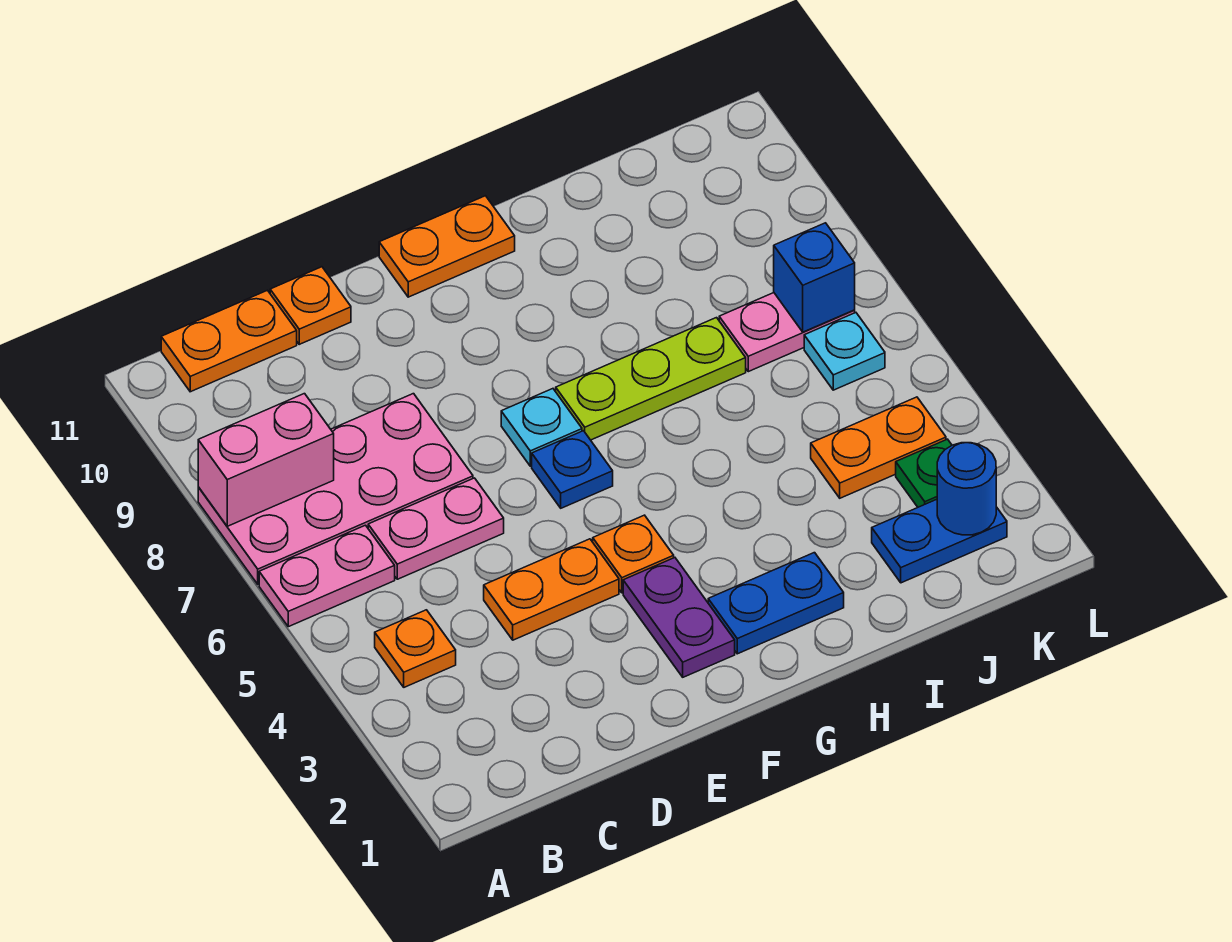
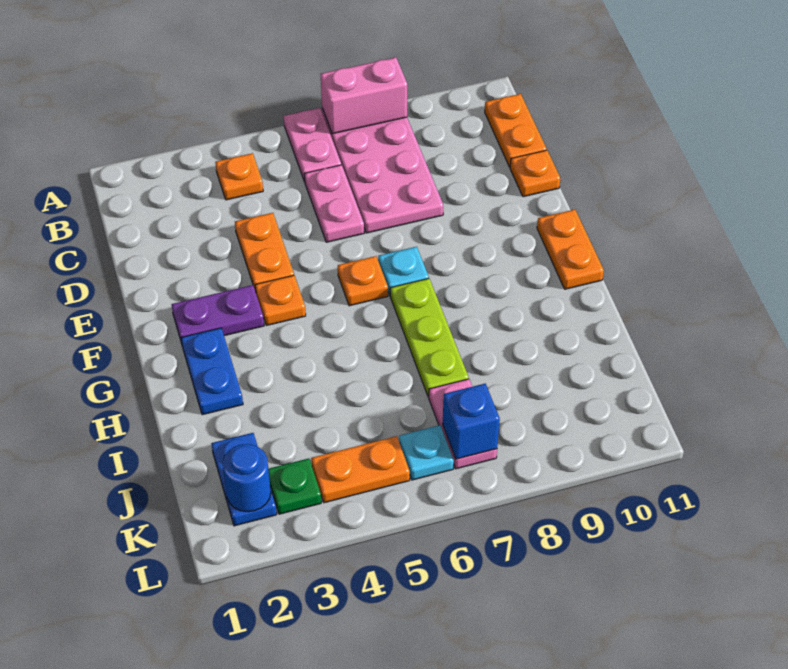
pink brick A8:B8 level 2 -> pink brick A7:A8 level 2
blue plate F6 level 1 -> orange plate F6 level 1
orange plate J4:K4 level 1 -> orange plate K4:K5 level 1

